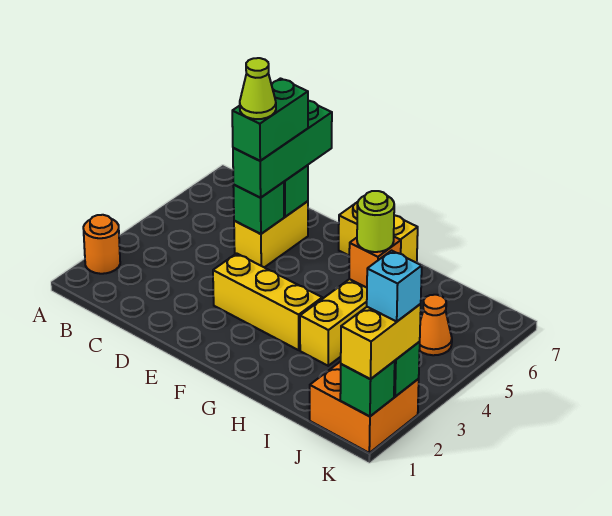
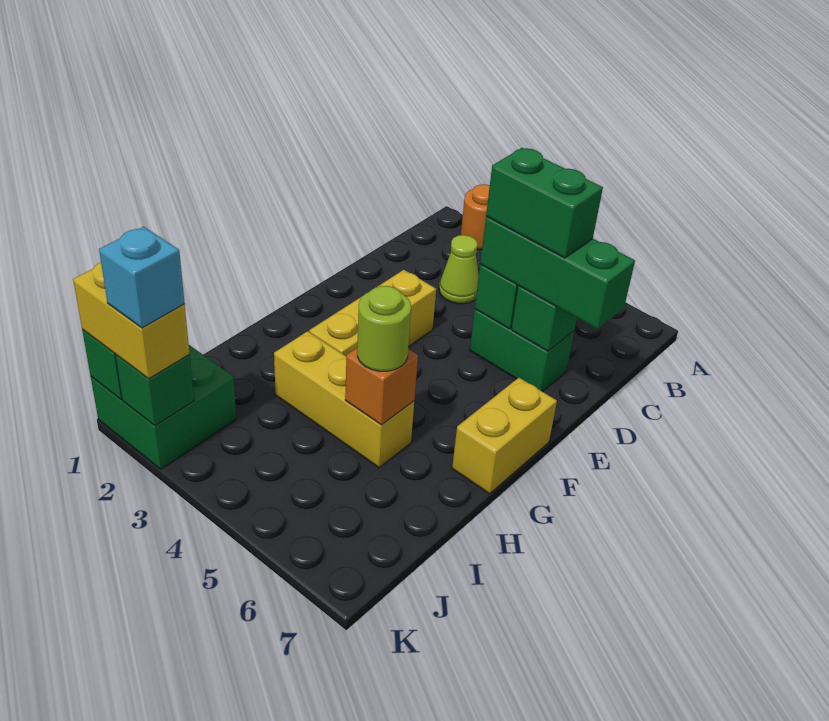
yellow brick D5:D6 level 1 -> green brick D5:D6 level 1
lime cone D5 level 5 -> lime cone C3 level 1
orange brick J1:K2 level 1 -> green brick J1:K2 level 1
orange cone J5 level 1 -> none

